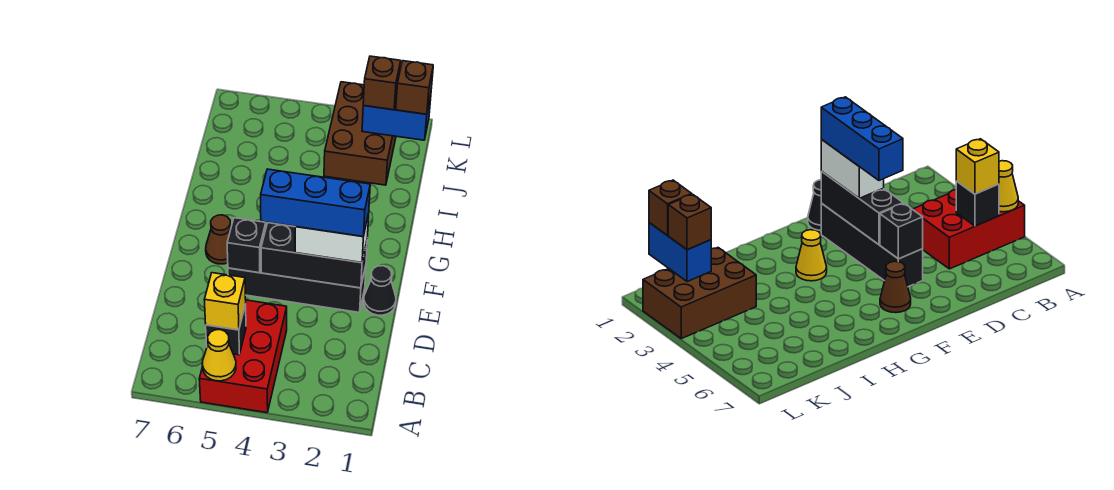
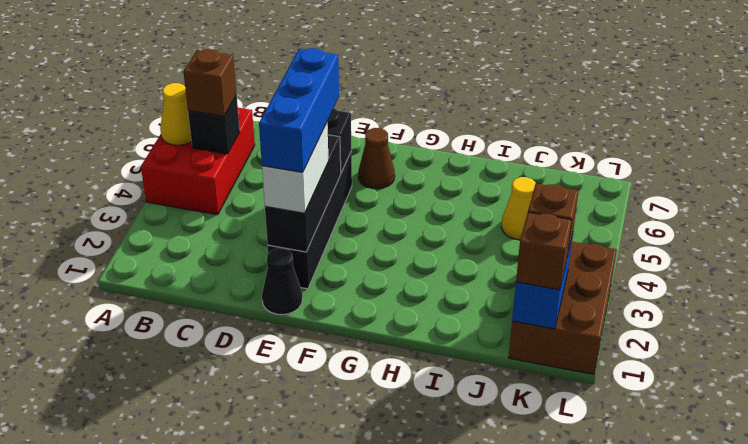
red brick A4:C5 level 1 -> red brick A4:B6 level 1
yellow brick B5 level 3 -> brown brick B5 level 3
yellow cone G3 level 1 -> yellow cone J5 level 1
brown brick J2:L3 level 1 -> brown brick K1:L3 level 1

